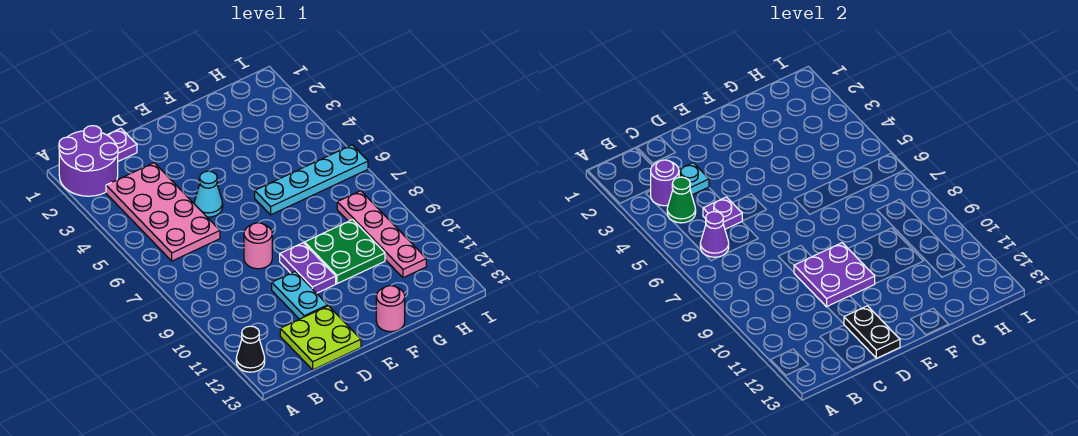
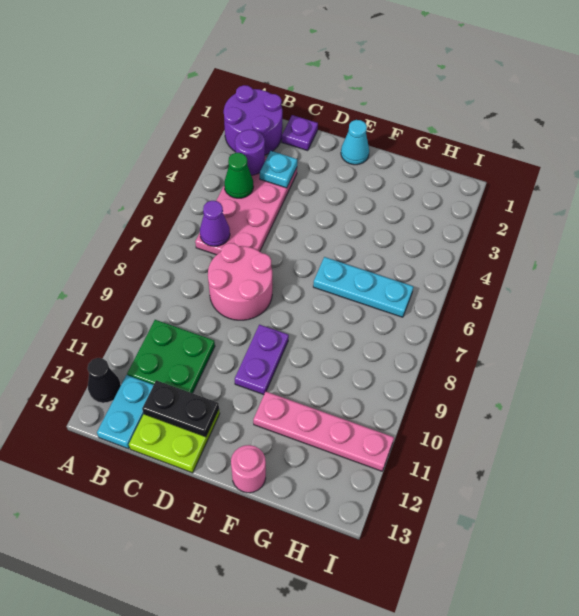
purple plate C5 level 2 -> none
cyan cone D5 level 1 -> cyan cone E1 level 1
pink round brick D8 level 1 -> pink round brick C7:D8 level 1
purple plate D9:E10 level 2 -> none
cyan plate D10:D11 level 1 -> cyan plate B12:B13 level 1
black plate D12:D13 level 2 -> black plate C12:D12 level 2
cyan plate F6:I6 level 1 -> cyan plate F6:H6 level 1
green plate F9:G10 level 1 -> green plate B10:C11 level 1
pink plate H8:H11 level 1 -> pink plate F11:I11 level 1

